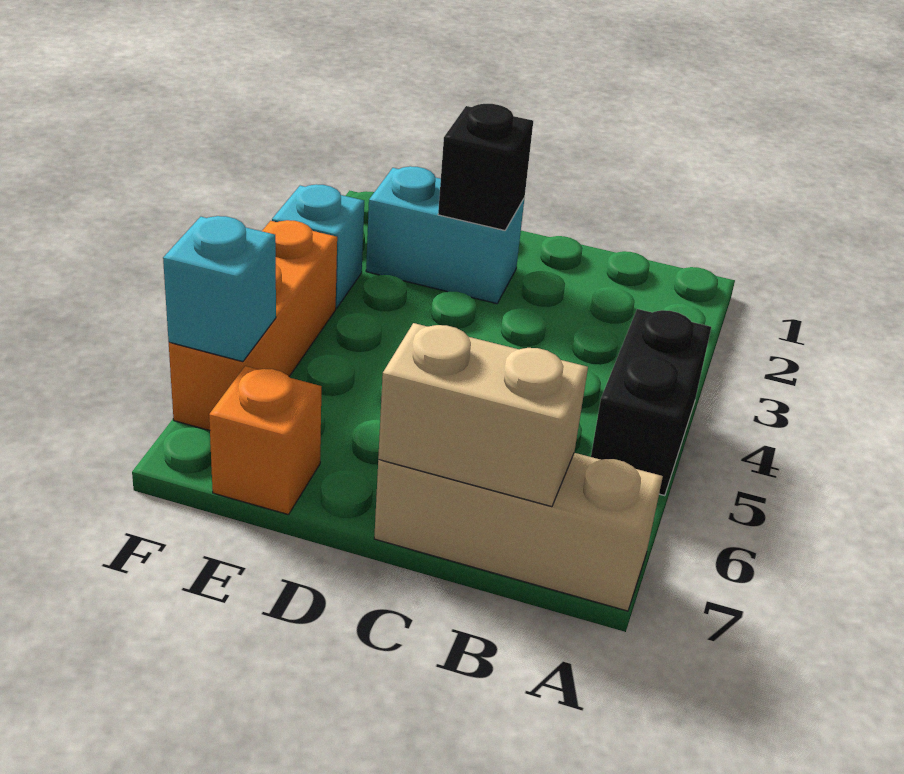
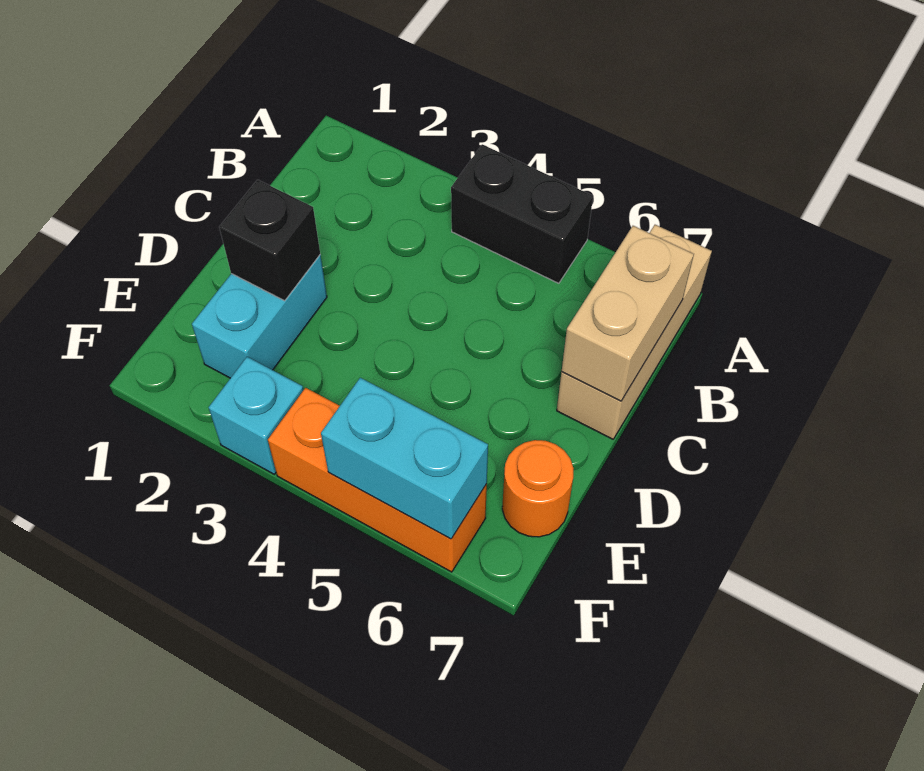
orange brick E7 level 1 -> orange round brick E7 level 1
cyan brick F6 level 2 -> cyan brick F5:F6 level 2

